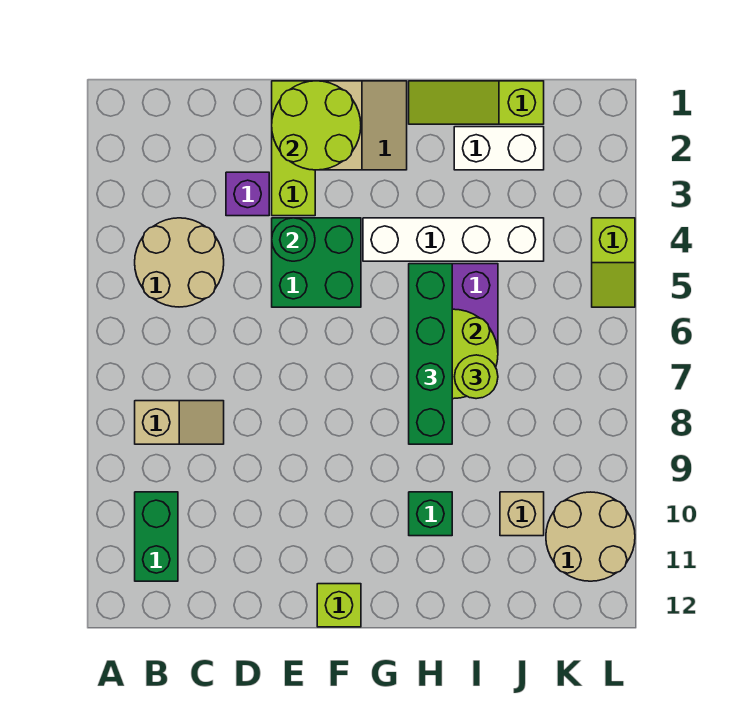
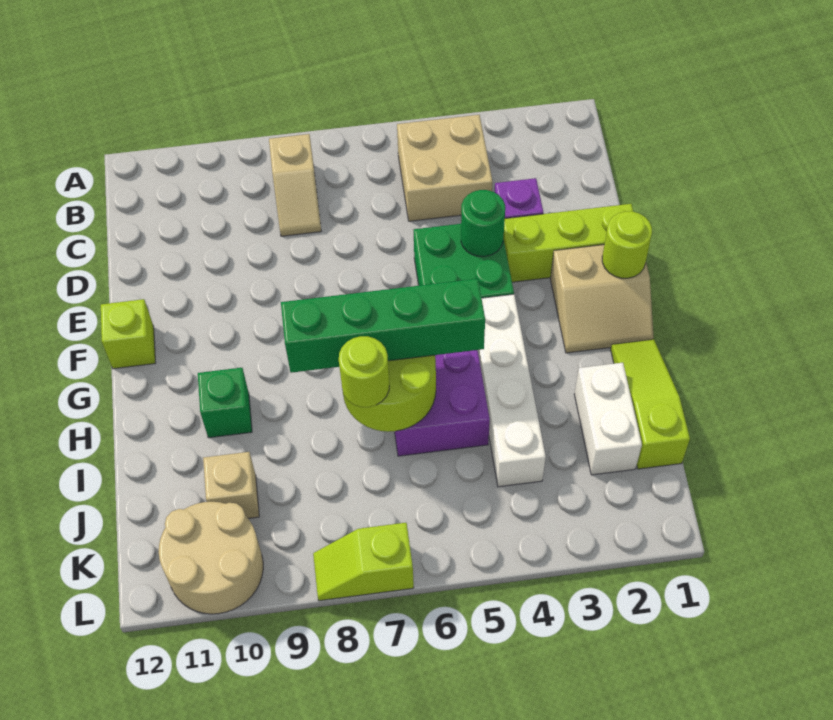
tan round brick B4:C5 level 1 -> tan brick B4:C5 level 1
green brick B10:B11 level 1 -> none
lime round brick E1:F2 level 2 -> lime round brick F1 level 2
lime slope L4:L5 level 1 top 4 -> lime slope L7:L8 level 1 top 7

